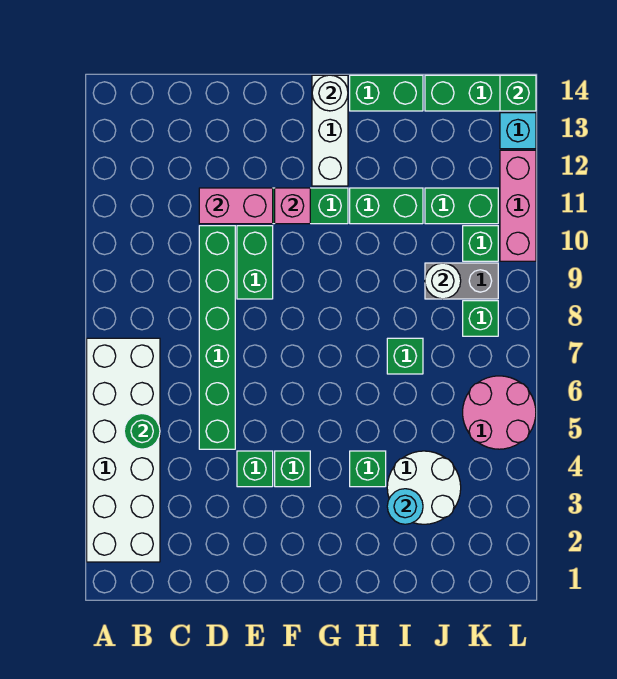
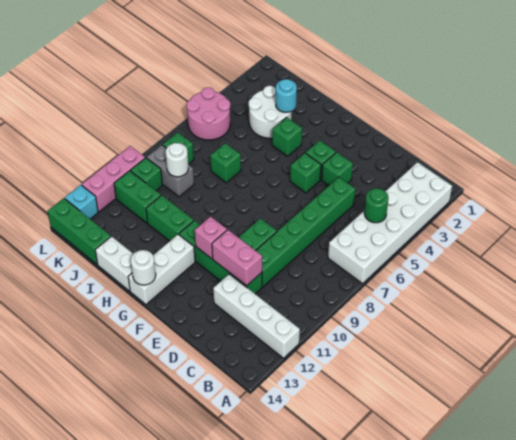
none -> white brick A12:D12 level 1
green brick H14:I14 level 1 -> white brick H14:I14 level 1
green brick L14 level 2 -> green brick F5 level 1

